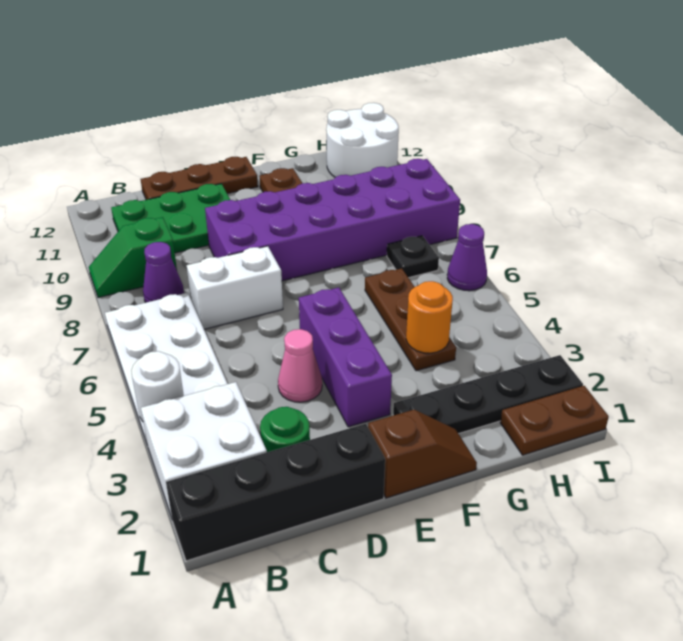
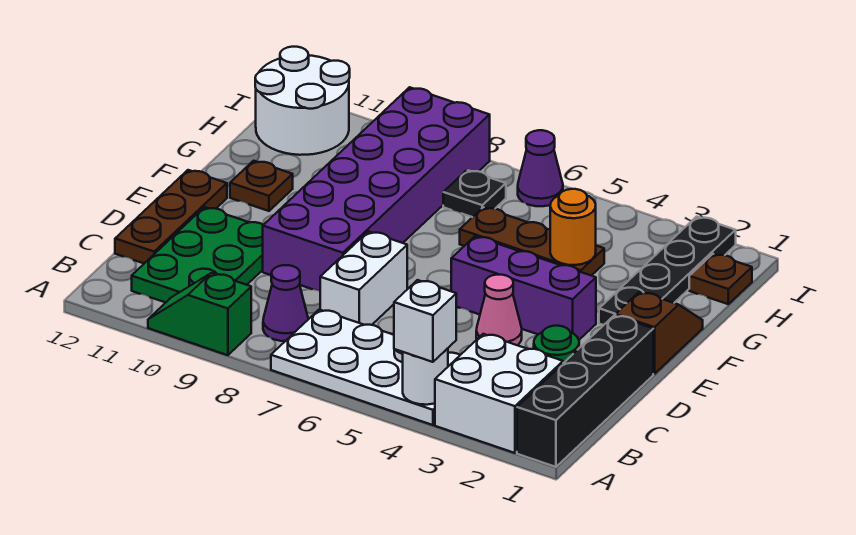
none -> white brick A4 level 3
green slope A9:B9 level 1 top B -> green slope A9:A10 level 1 top 9
brown plate H1:I1 level 1 -> brown plate H1 level 1

